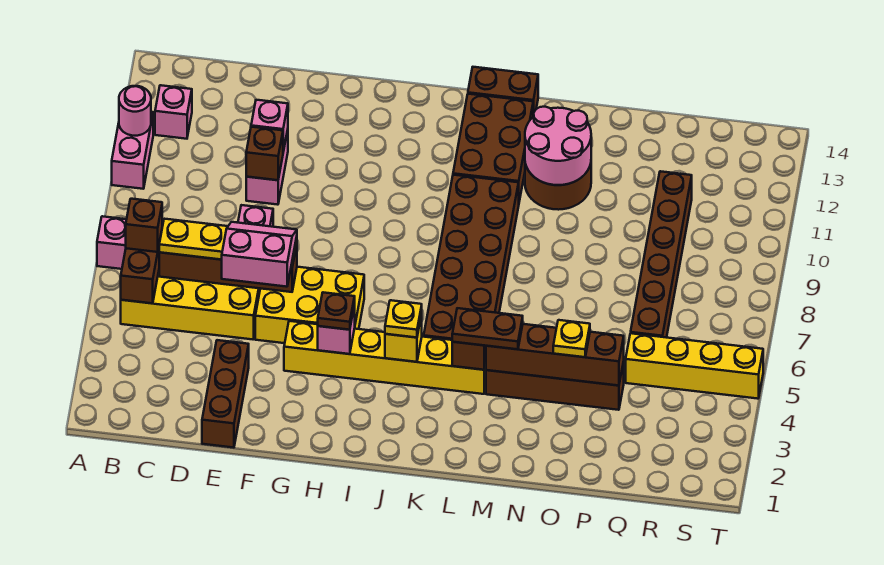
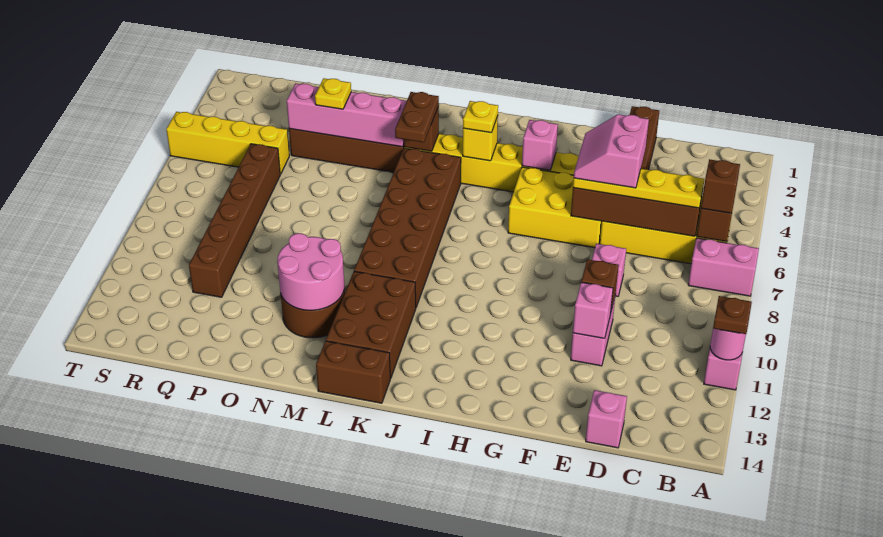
pink brick B12 level 1 -> pink brick D14 level 1
pink slope E5:F6 level 4 top 5 -> pink slope E5:F6 level 4 top E
brown plate H4 level 3 -> brown plate A11 level 3
brown plate L4:M4 level 3 -> brown plate L4:L5 level 3
brown brick M4:P4 level 2 -> pink brick M4:P4 level 2

